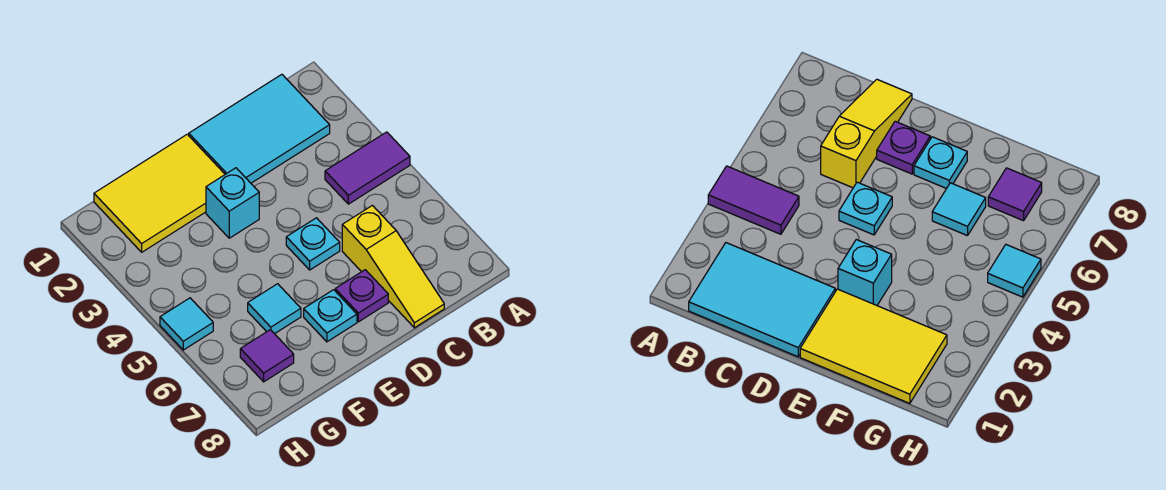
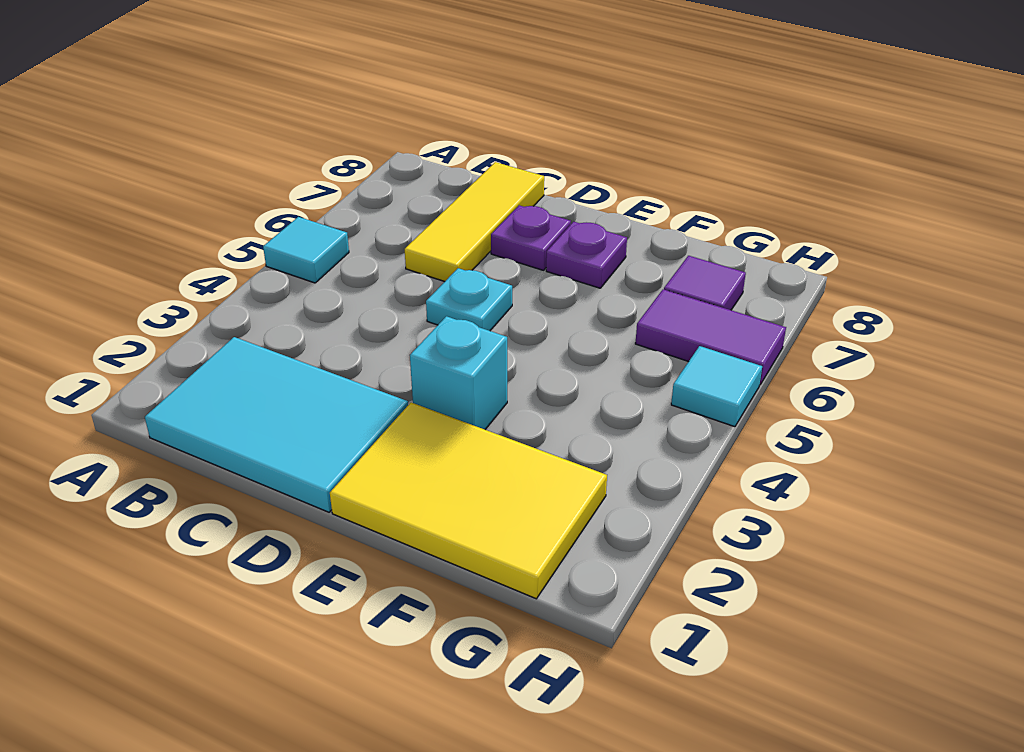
purple tile A4:B4 level 1 -> purple tile G6:H6 level 1
yellow slope C6:C8 level 1 top 6 -> yellow tile C6:C8 level 1
cyan plate E7 level 1 -> purple plate E7 level 1
cyan tile F6 level 1 -> cyan tile A5 level 1

